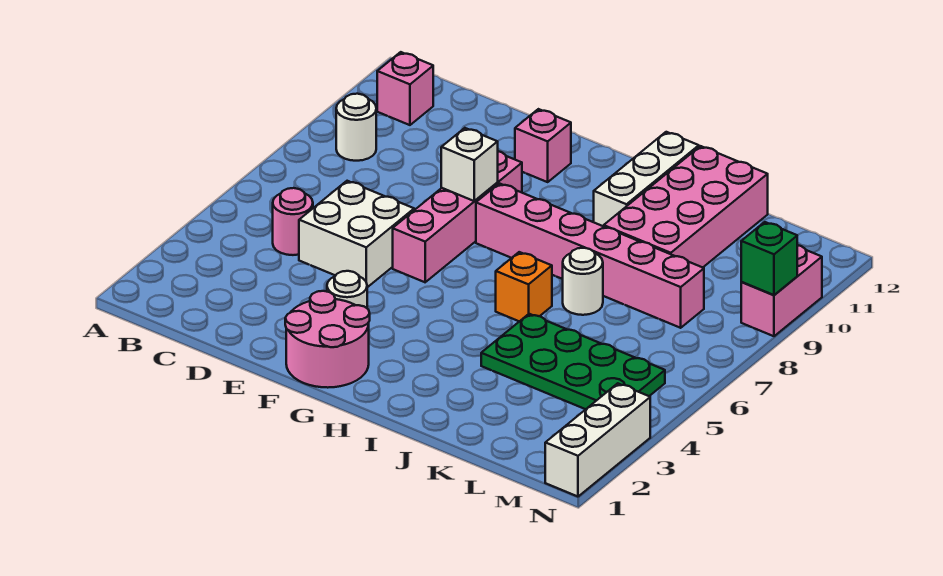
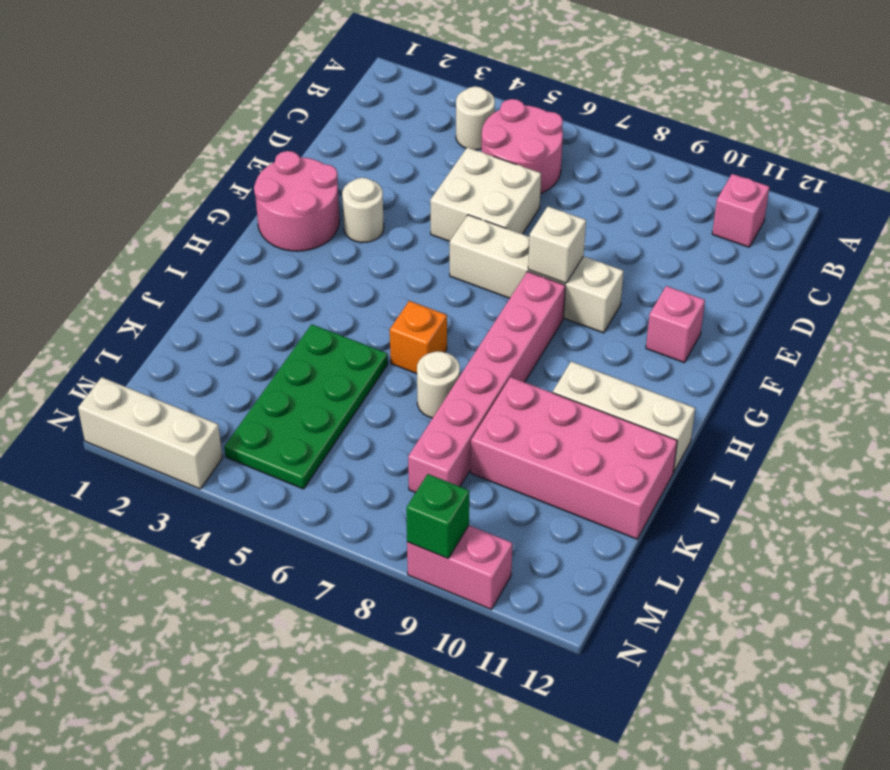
white round brick B9 level 1 -> white round brick B4 level 1
pink round brick C5 level 1 -> pink round brick B5:C6 level 1
pink brick F6:F9 level 1 -> white brick F6:F9 level 1

